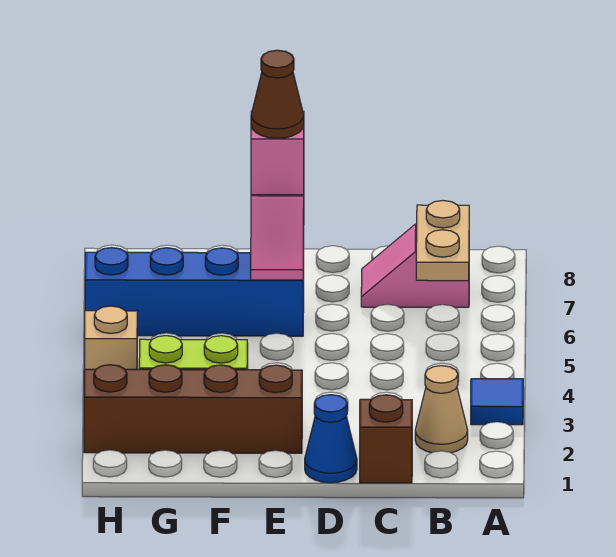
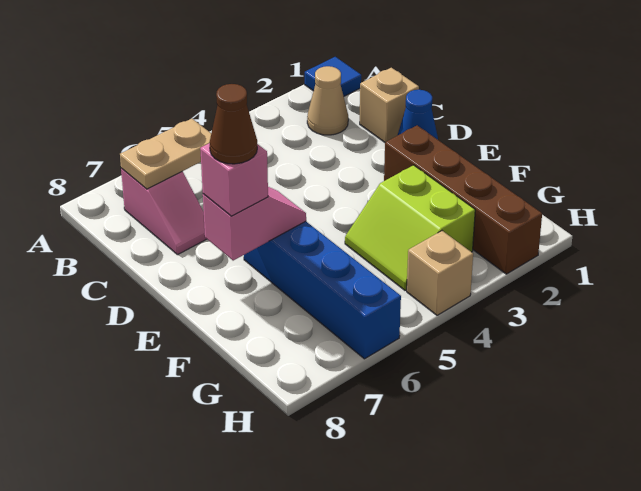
blue tile A3 level 1 -> blue tile A1 level 1
brown brick C1 level 1 -> tan brick C1 level 1

